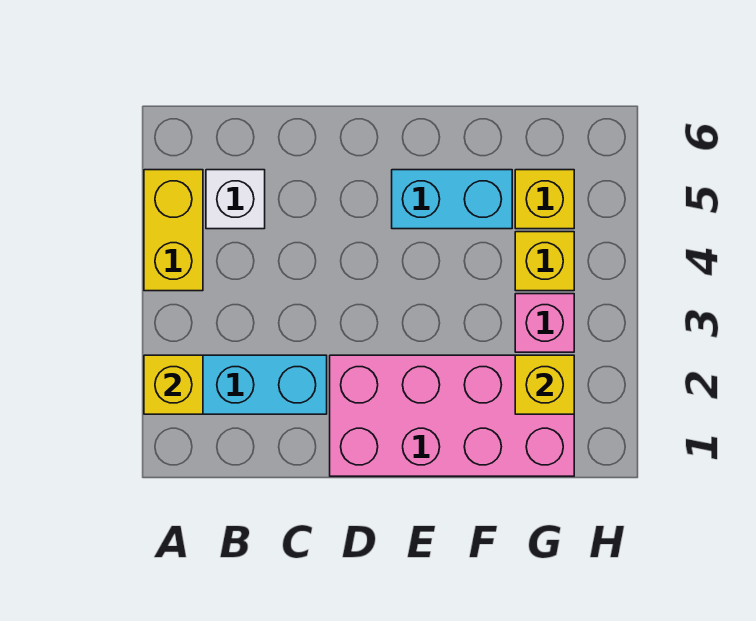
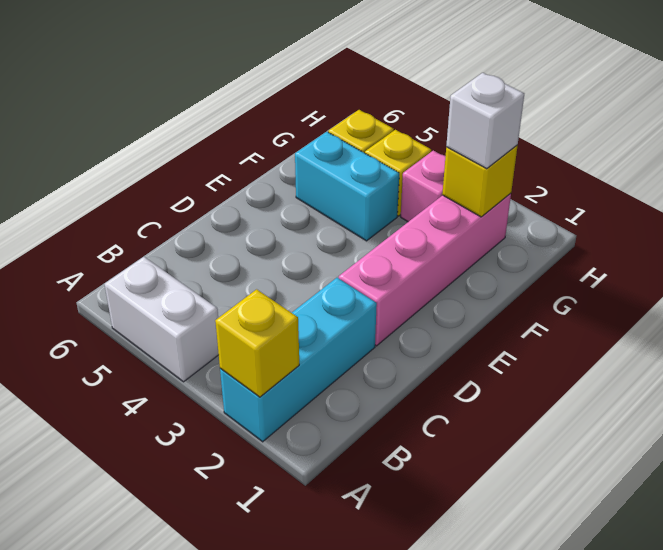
yellow brick A4:A5 level 1 -> white brick A4:A5 level 1
white brick B5 level 1 -> white brick G2 level 3
pink brick D1:G2 level 1 -> pink brick D2:G2 level 1
cyan brick E5:F5 level 1 -> cyan brick F4:F5 level 1

